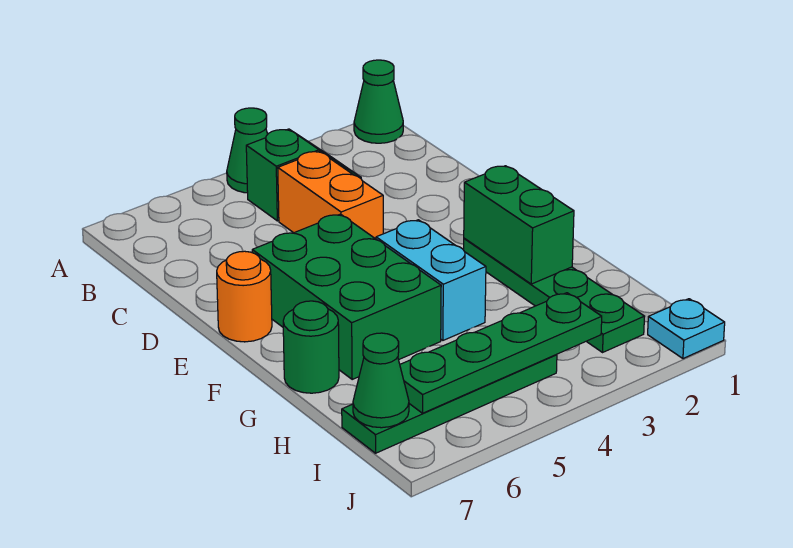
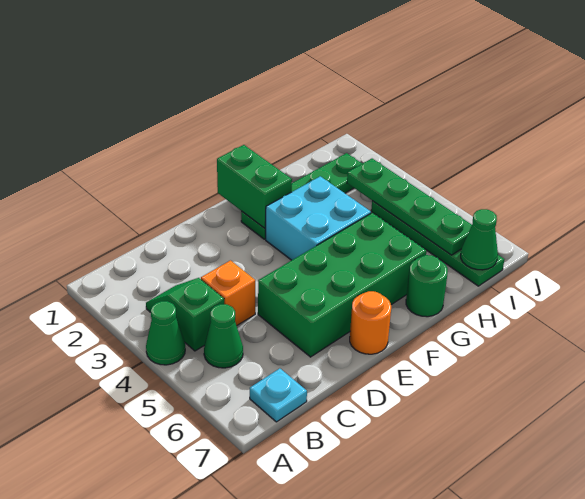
green cone A1 level 1 -> green cone B5 level 1
orange brick C4:D4 level 1 -> orange brick C4 level 1
green brick E5:G6 level 1 -> green brick D5:G6 level 1
green brick F2:G2 level 2 -> green brick F1:F2 level 2
cyan brick F4:G4 level 1 -> cyan brick F3:G4 level 1
cyan plate J1 level 1 -> cyan plate B7 level 1

